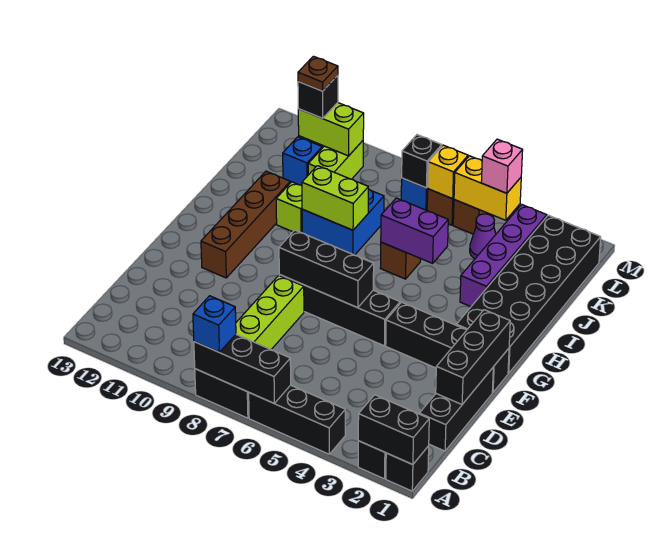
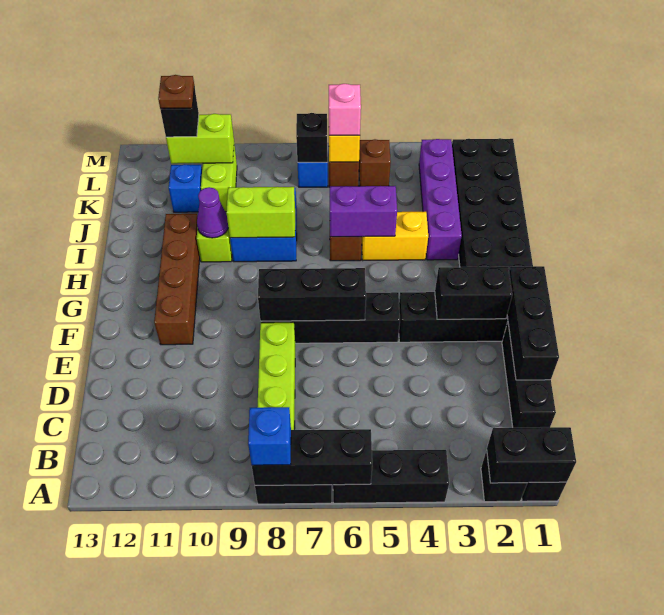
none -> black brick F2:F3 level 2
purple cone K4 level 1 -> purple cone I10 level 2
yellow brick L4:L5 level 2 -> yellow brick I4:I5 level 1
pink brick L4 level 3 -> pink brick L6 level 3

